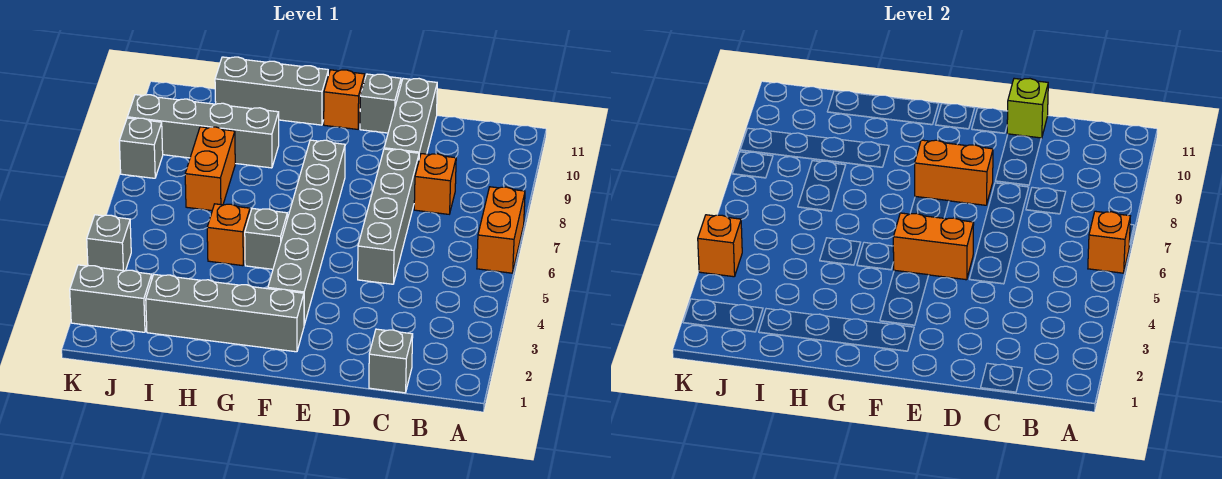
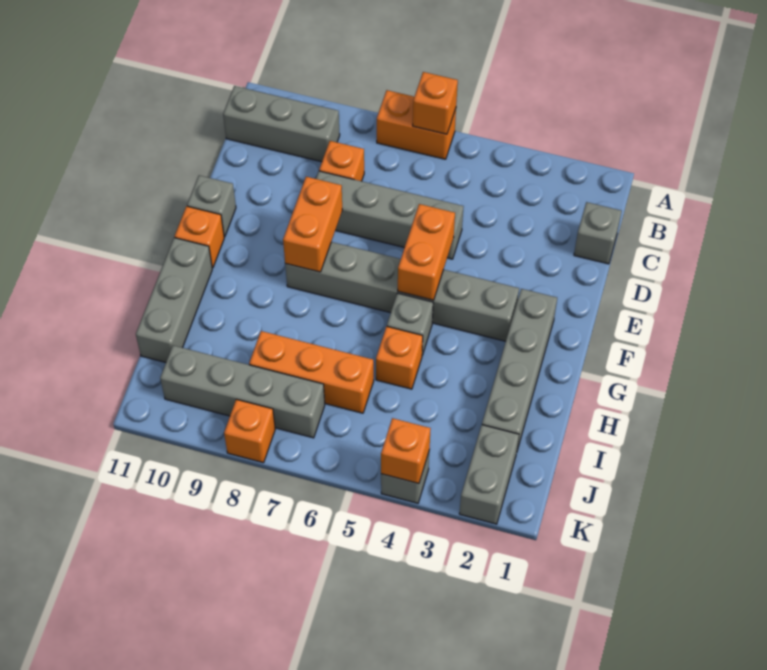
grey brick D9:D11 level 1 -> grey brick B9:B11 level 1
lime brick D11 level 2 -> none
grey brick H9:K9 level 1 -> grey brick J7:J10 level 1
orange brick I7:I8 level 1 -> orange brick I6:I8 level 1
grey brick K8 level 1 -> orange brick K8 level 1

